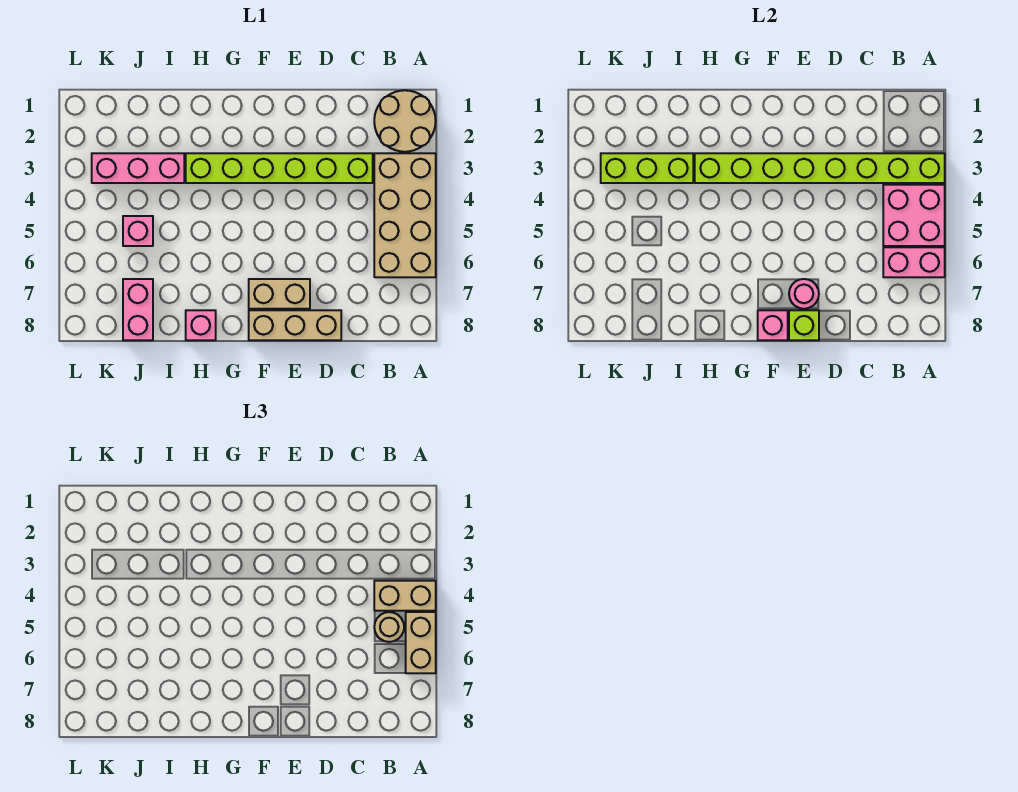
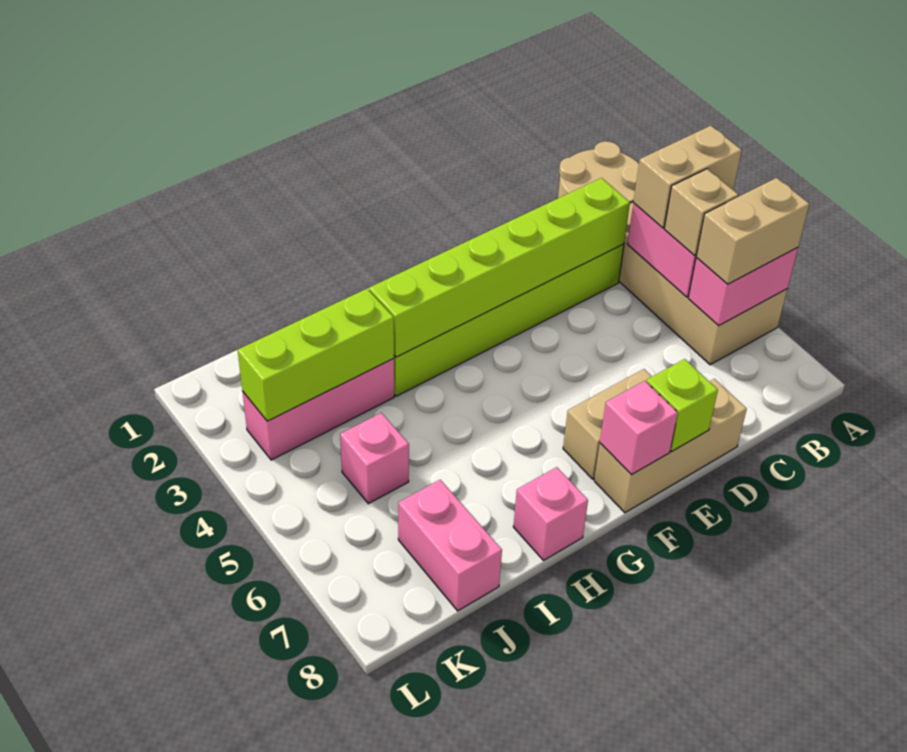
lime brick A3:H3 level 2 -> lime brick C3:H3 level 2
tan brick A5:A6 level 3 -> tan brick A6:B6 level 3
tan round brick B5 level 3 -> tan brick B5 level 3
pink round brick E7 level 2 -> none

